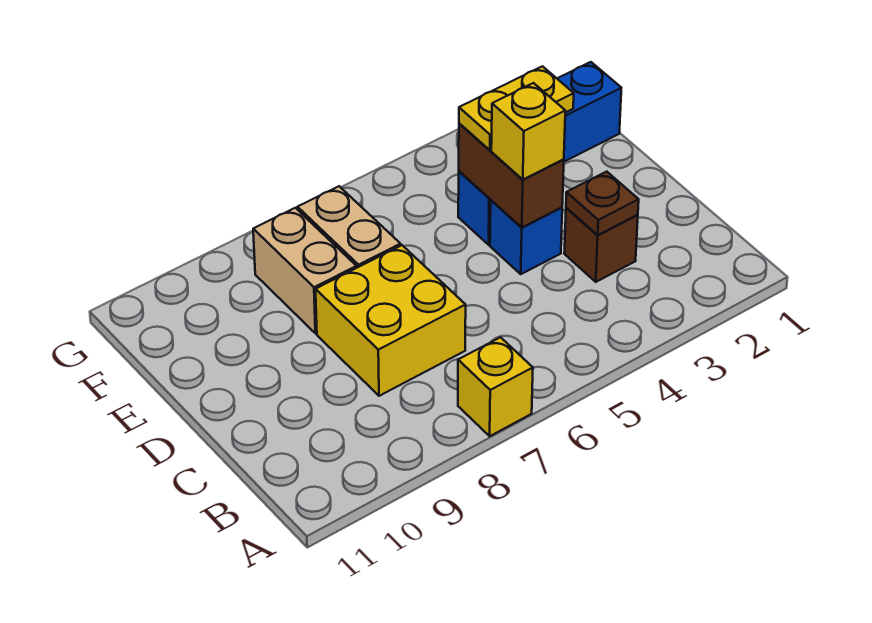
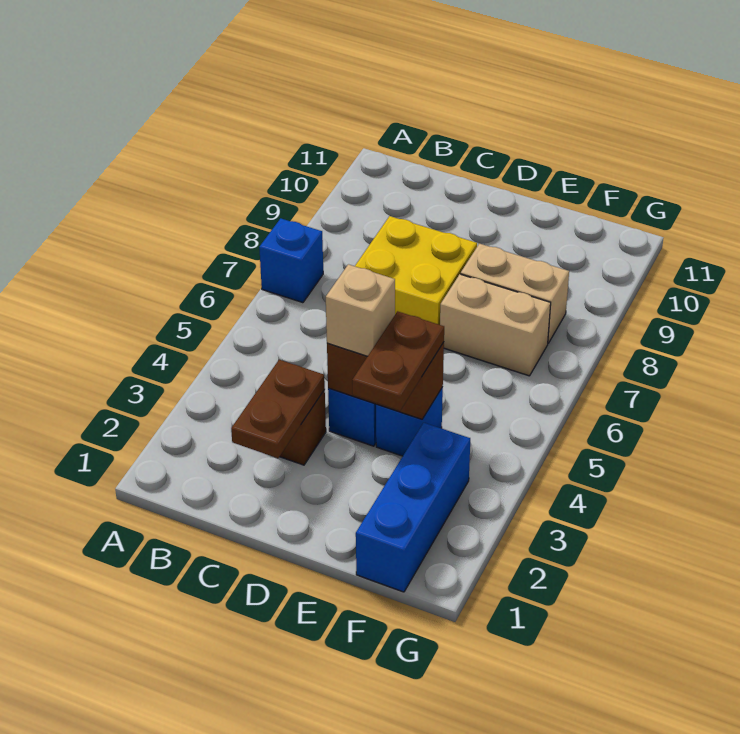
yellow brick A7 level 1 -> blue brick A7 level 1
brown plate C3 level 2 -> brown plate C2:C3 level 2
yellow brick D4 level 3 -> tan brick D4 level 3
yellow plate E3:E4 level 3 -> brown plate E3:E4 level 3

